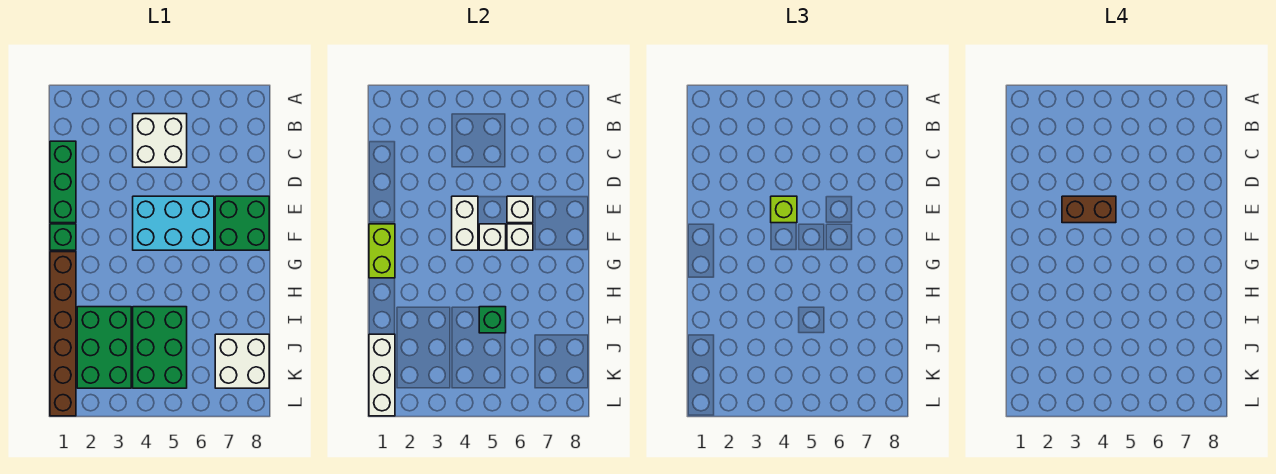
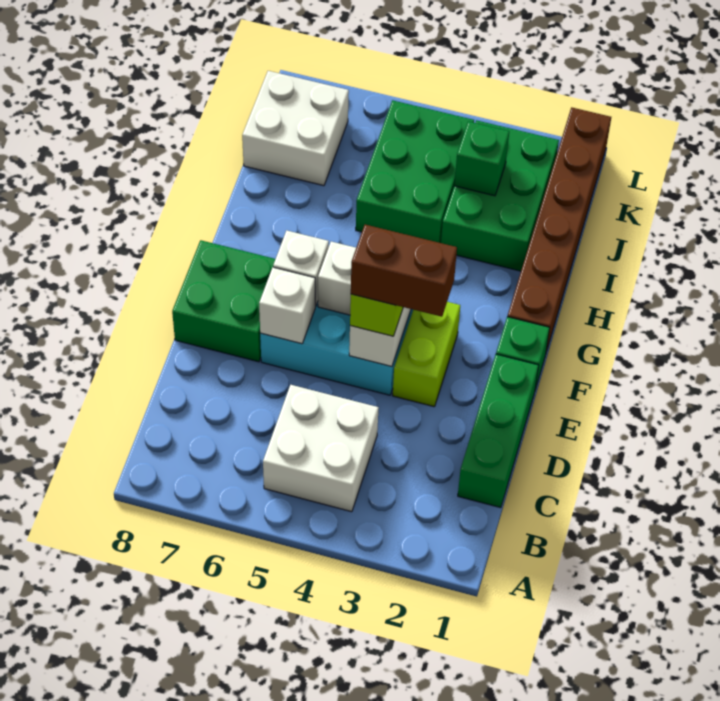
lime brick F1:G1 level 2 -> lime brick E3:F3 level 1
green brick I5 level 2 -> green brick J3 level 2
white brick J1:L1 level 2 -> none

